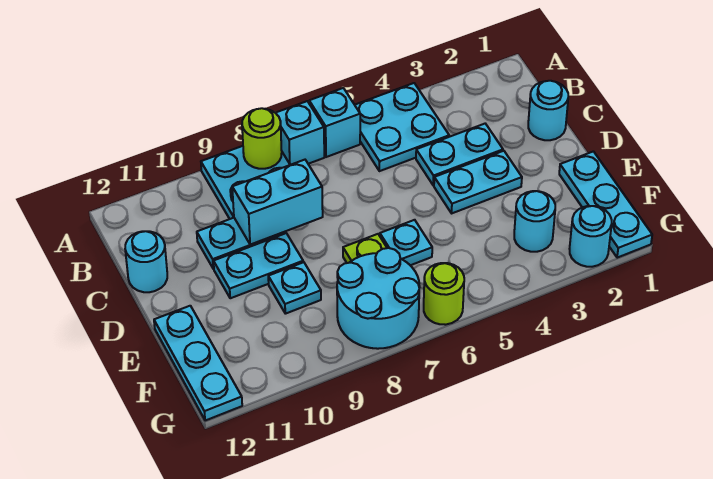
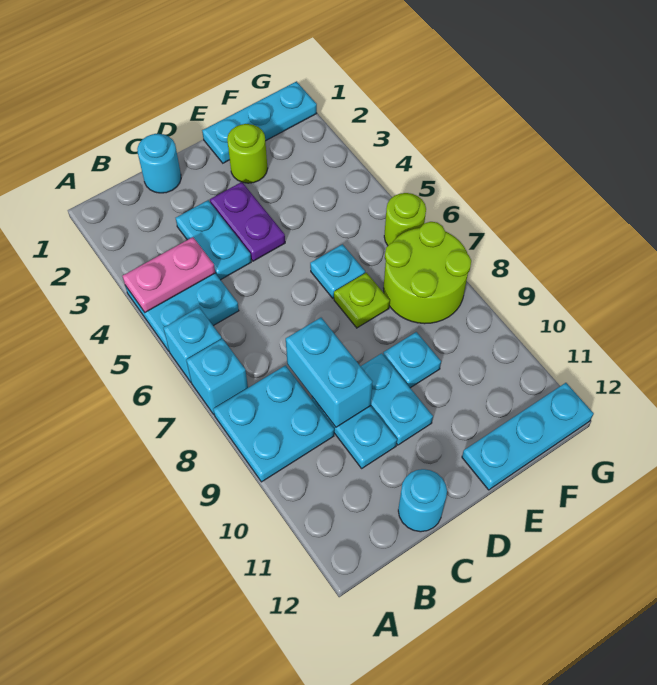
none -> pink plate A4:B4 level 2
lime round brick A8 level 2 -> lime round brick E2 level 1
cyan plate D3:D4 level 1 -> purple plate D3:D4 level 1
cyan round brick F3 level 1 -> none
cyan round brick F7:G8 level 1 -> lime round brick F7:G8 level 1
cyan round brick G2 level 1 -> none

